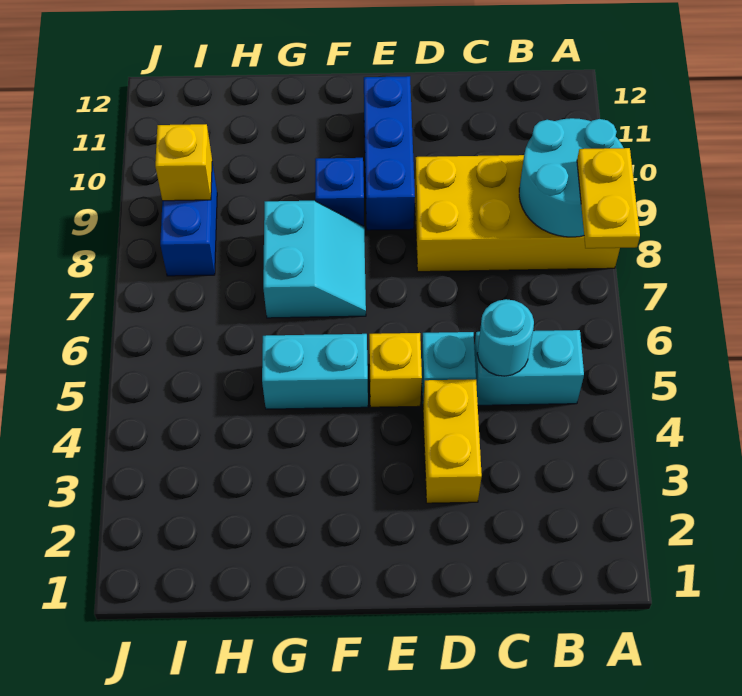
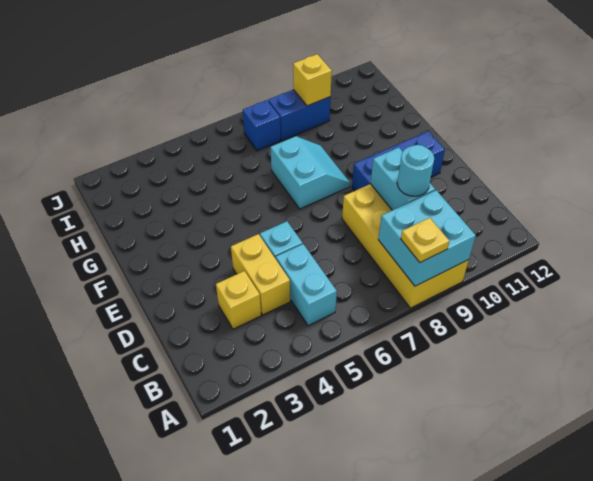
yellow plate A7:A8 level 3 -> yellow plate A8 level 3
cyan round brick A8:B9 level 2 -> cyan brick A8:B9 level 2
cyan round brick C5 level 2 -> cyan round brick C9 level 3
yellow brick D3:D4 level 1 -> yellow brick C4:D4 level 1
yellow brick E5 level 1 -> yellow brick C3 level 1
cyan brick F5:G5 level 1 -> cyan brick C9:D9 level 2
cyan slope F7:G8 level 1 top G -> cyan slope F7:G8 level 1 top 7
blue brick F9 level 1 -> blue brick I7 level 1

